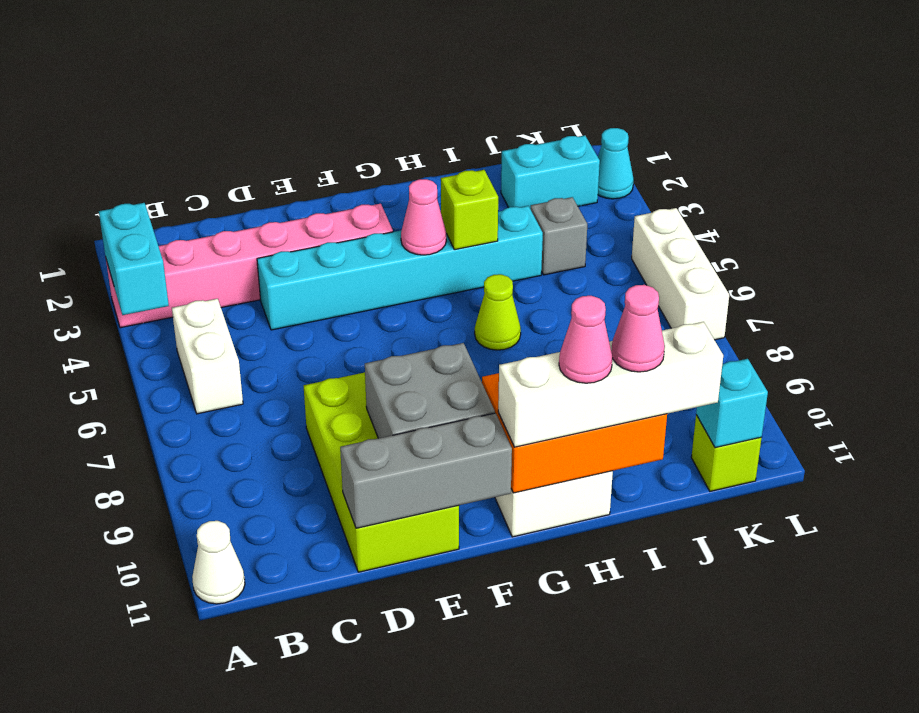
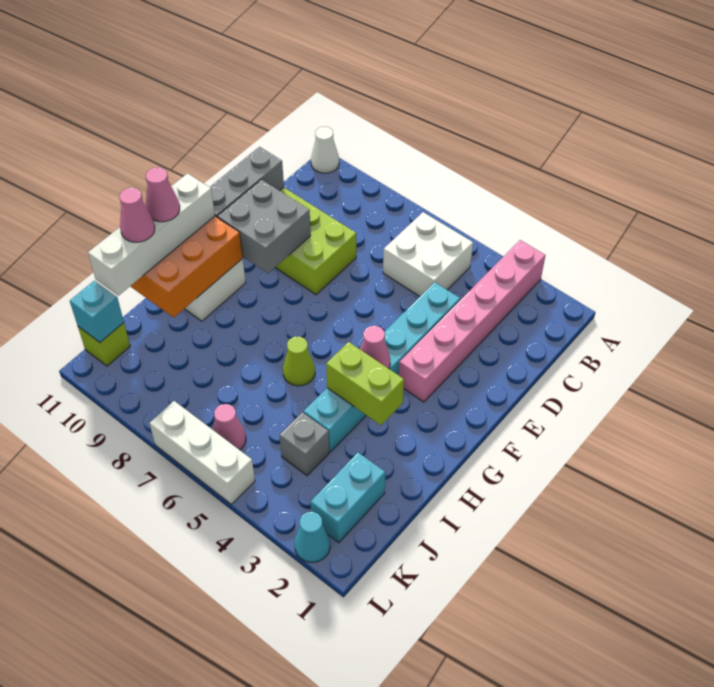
cyan brick A3:A4 level 2 -> none
white brick B5:B6 level 1 -> white brick B5:C6 level 1
lime brick H4 level 2 -> lime brick H3:H4 level 2
none -> pink cone K6 level 1

